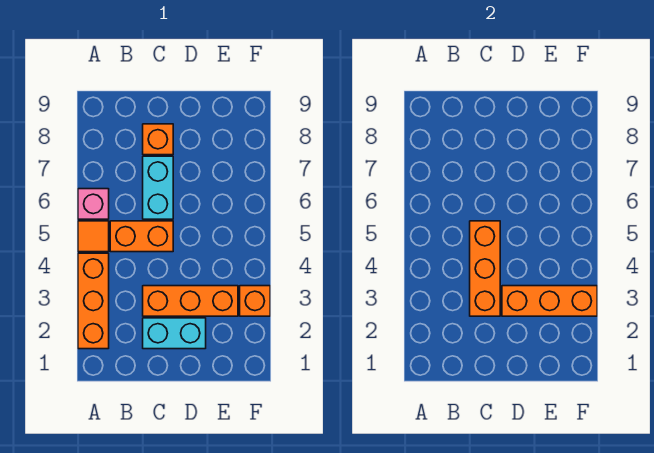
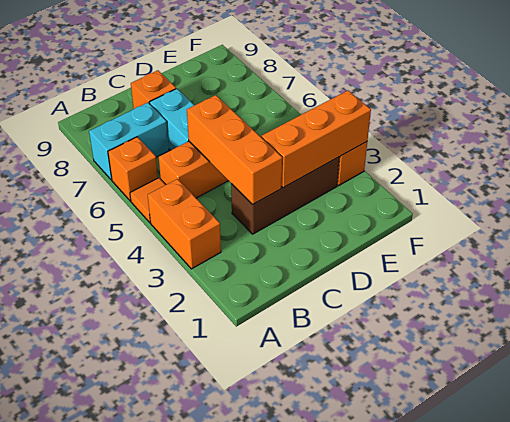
orange brick A2:A4 level 1 -> orange brick A3:A4 level 1
pink brick A6 level 1 -> orange brick A6 level 1
cyan brick C2:D2 level 1 -> cyan brick A7:B7 level 1
orange brick C3:E3 level 1 -> brown brick C3:E3 level 1

